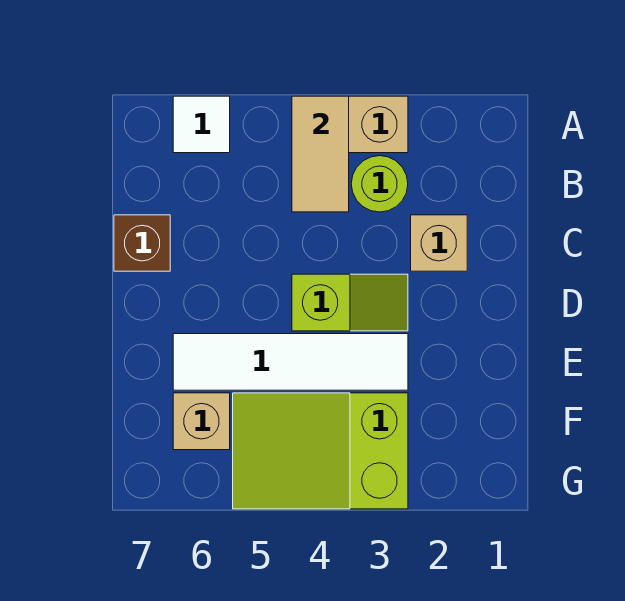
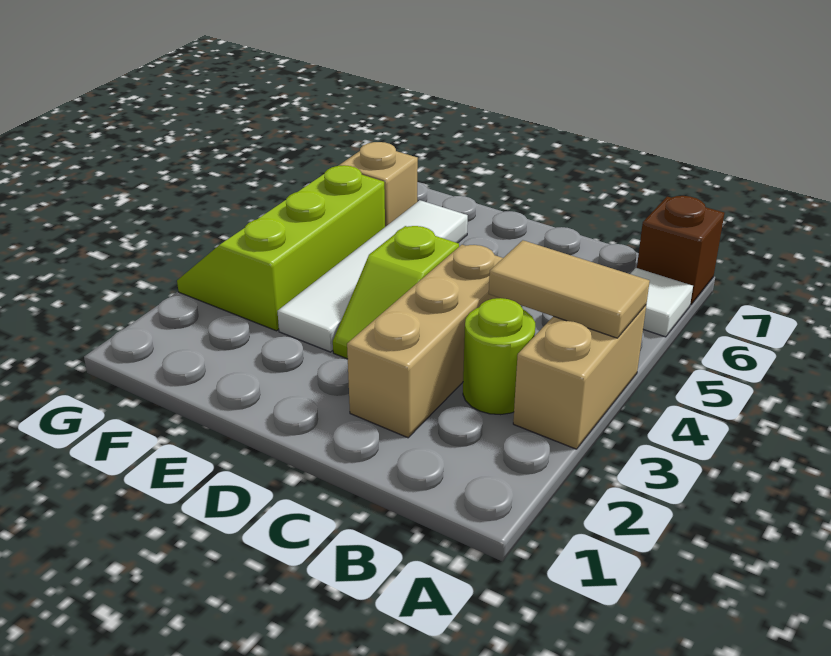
tan brick C2 level 1 -> tan brick C2:C4 level 1
brown brick C7 level 1 -> brown brick A7 level 1
lime slope F3:G5 level 1 top 3 -> lime slope F3:G5 level 1 top F

